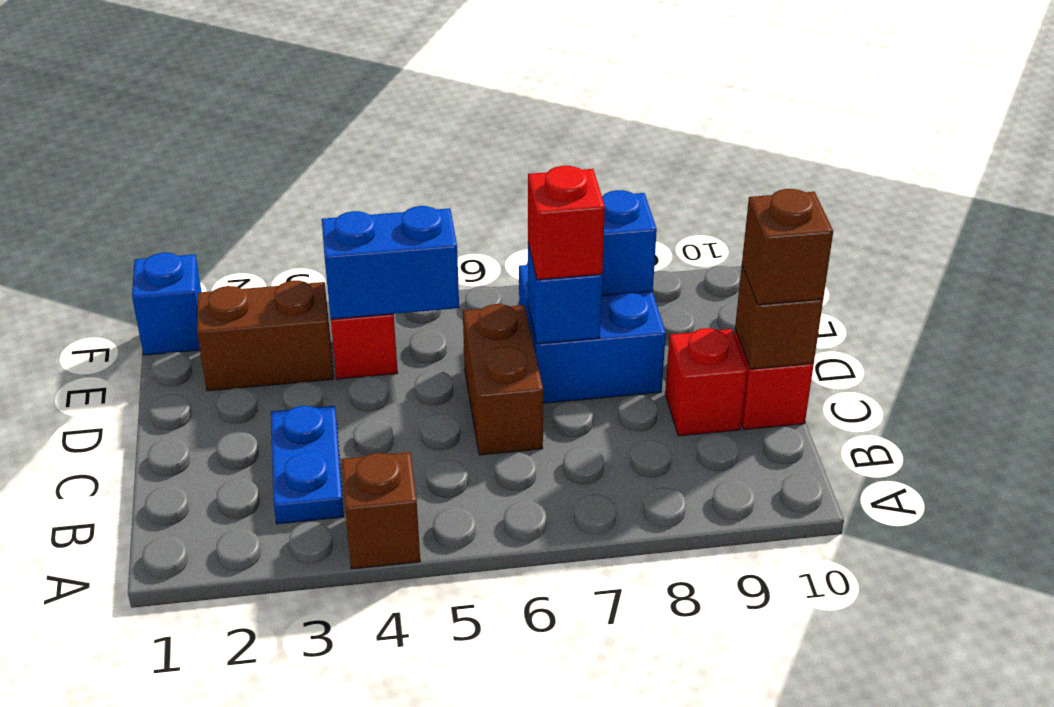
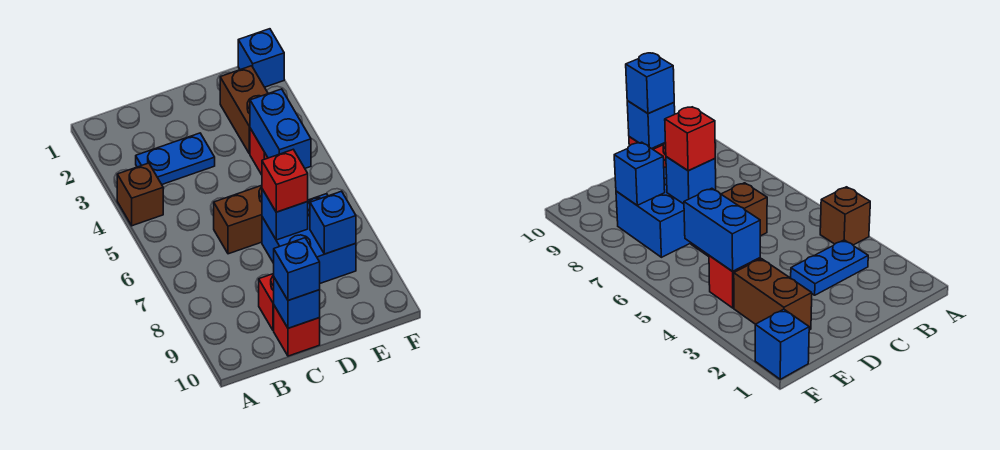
brown brick C10 level 2 -> blue brick C10 level 2
brown brick C10 level 3 -> blue brick C10 level 3

